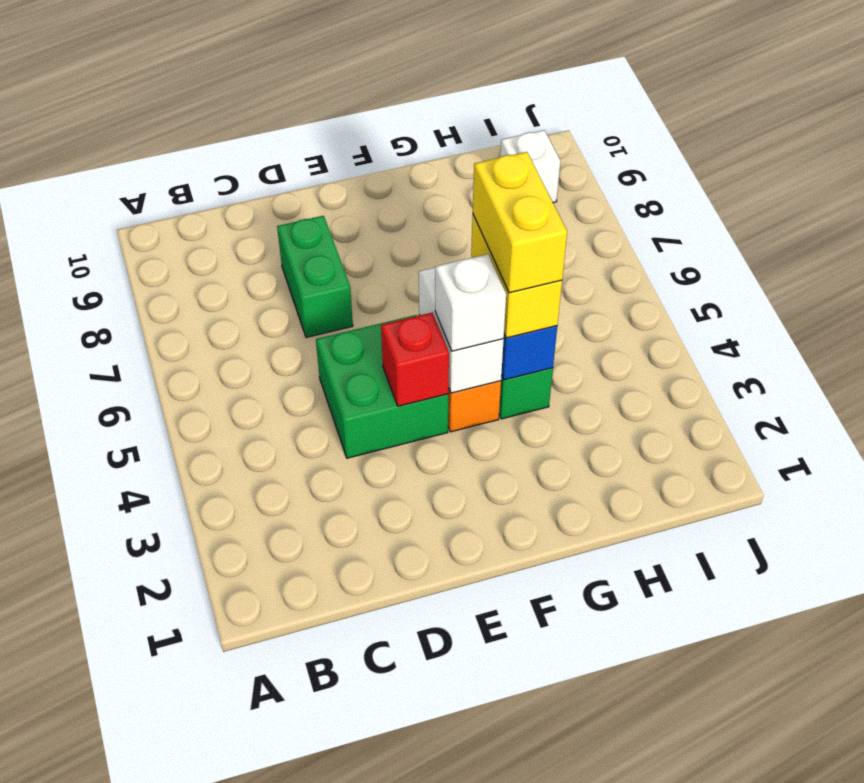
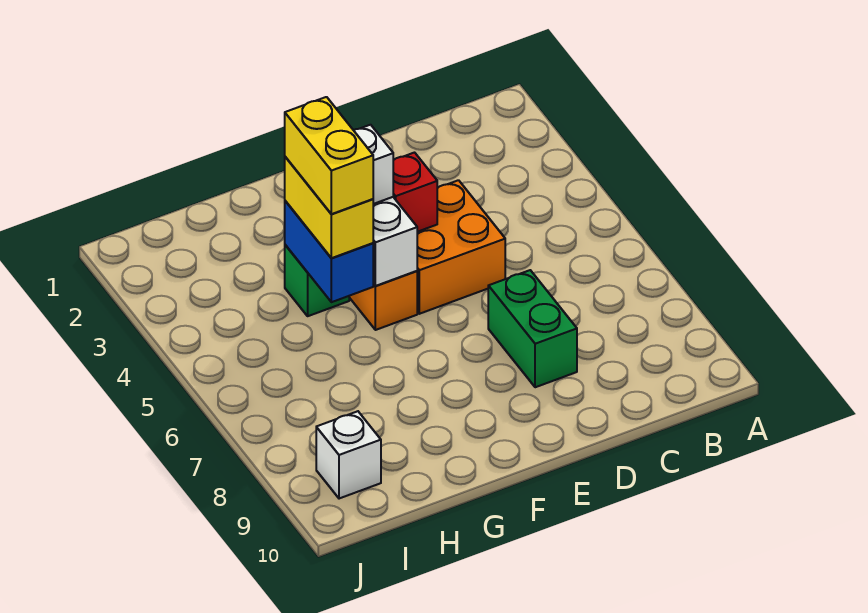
green brick D4:E5 level 1 -> orange brick D4:E5 level 1

